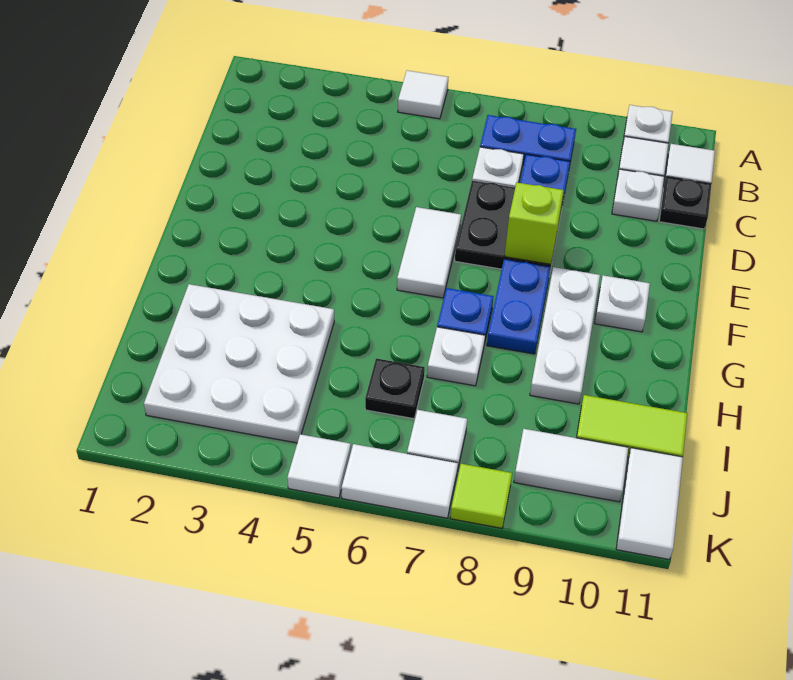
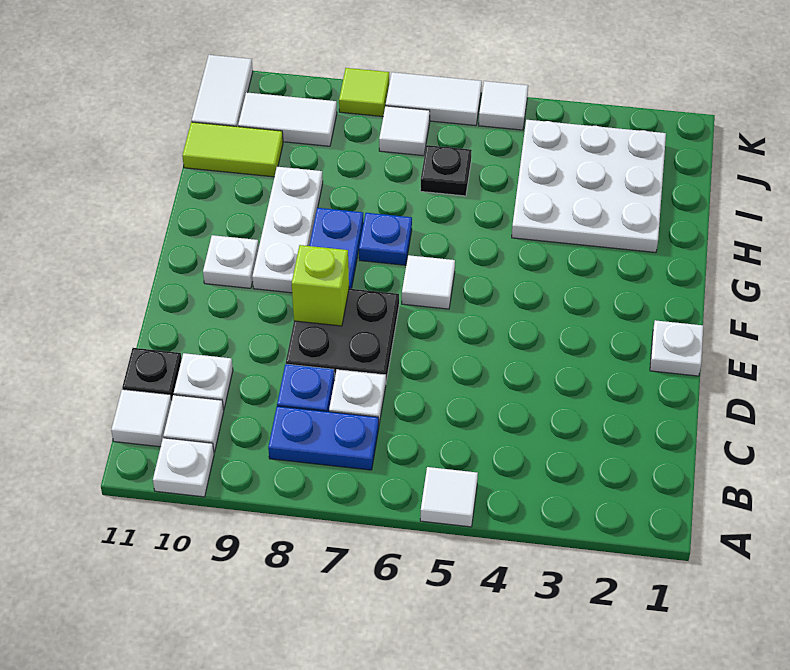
white tile E6:F6 level 1 -> white tile F6 level 1
white plate H7 level 1 -> white plate E1 level 1

